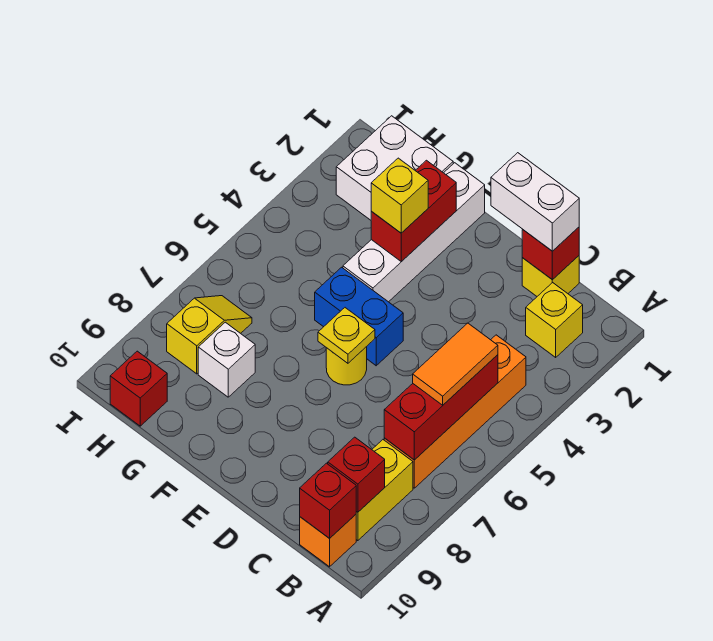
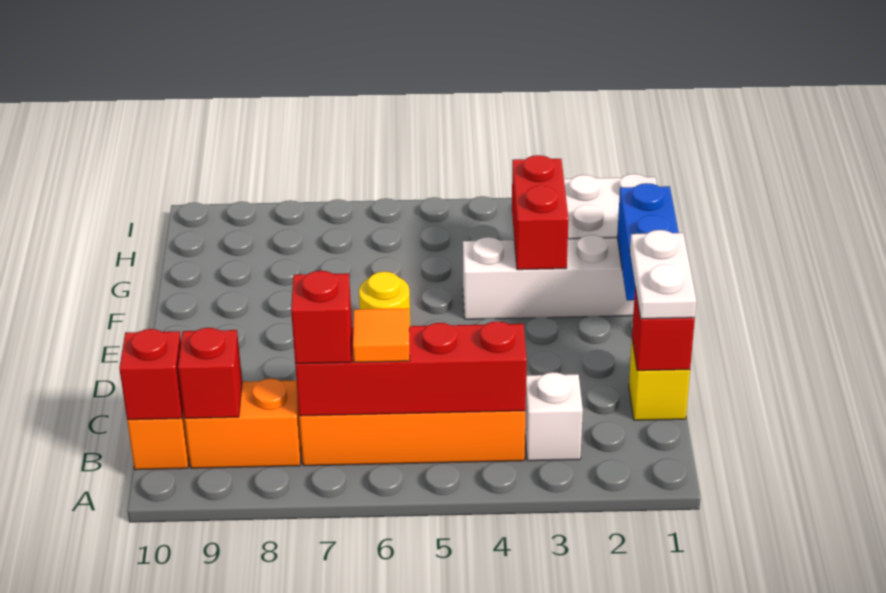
yellow brick B2 level 1 -> none
red brick B5:B7 level 2 -> red brick B4:B7 level 2
orange tile B5:B6 level 3 -> orange tile B6 level 3
yellow brick B8:B9 level 1 -> orange brick B8:B9 level 1
white brick C1:D1 level 3 -> white plate C1:D1 level 3
blue brick E5:F5 level 1 -> blue brick E1:F1 level 2
yellow plate E6 level 2 -> none
red brick F2:F3 level 2 -> red brick F3:G3 level 2
yellow brick F3 level 3 -> none
white brick G8 level 1 -> white brick B3 level 1
yellow slope H7:H8 level 1 top 8 -> none
red brick H10 level 1 -> red brick B7 level 3

